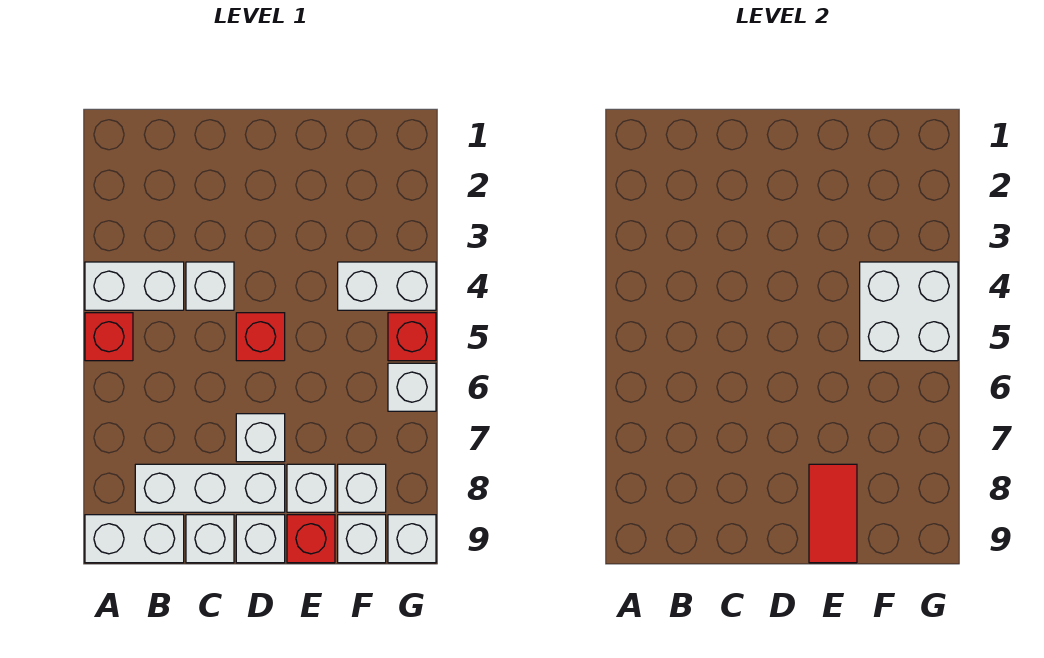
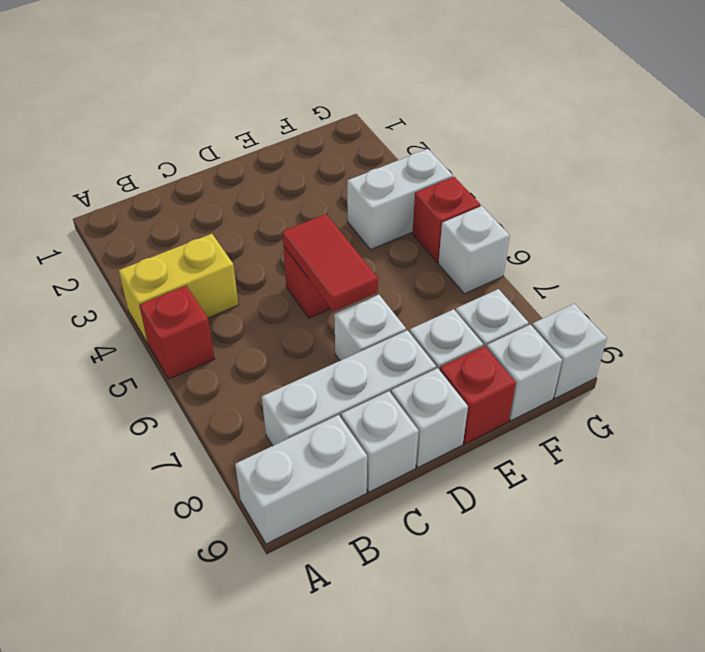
white brick A4:B4 level 1 -> yellow brick A4:B4 level 1
white brick C4 level 1 -> none
red tile E8:E9 level 2 -> red tile D5:D6 level 2
white brick F4:G5 level 2 -> none

